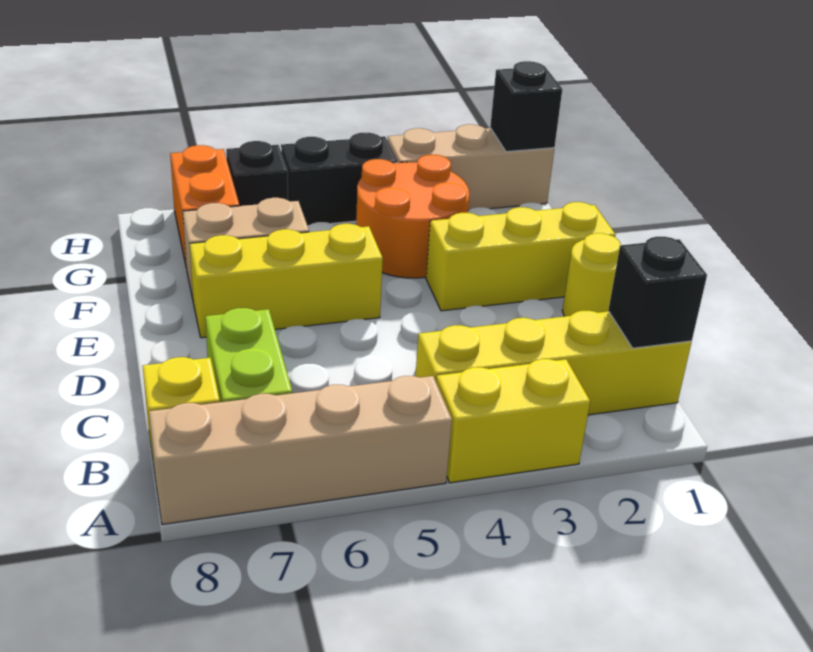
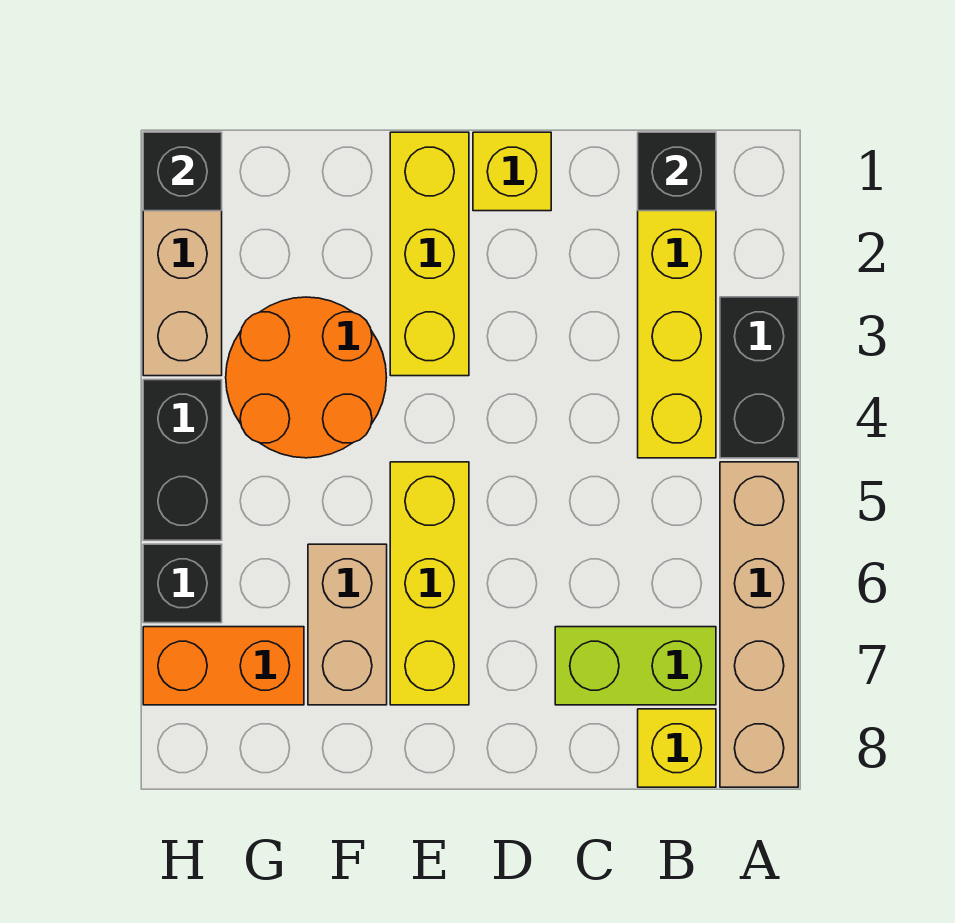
yellow brick A3:A4 level 1 -> black brick A3:A4 level 1
yellow round brick D1 level 1 -> yellow brick D1 level 1

